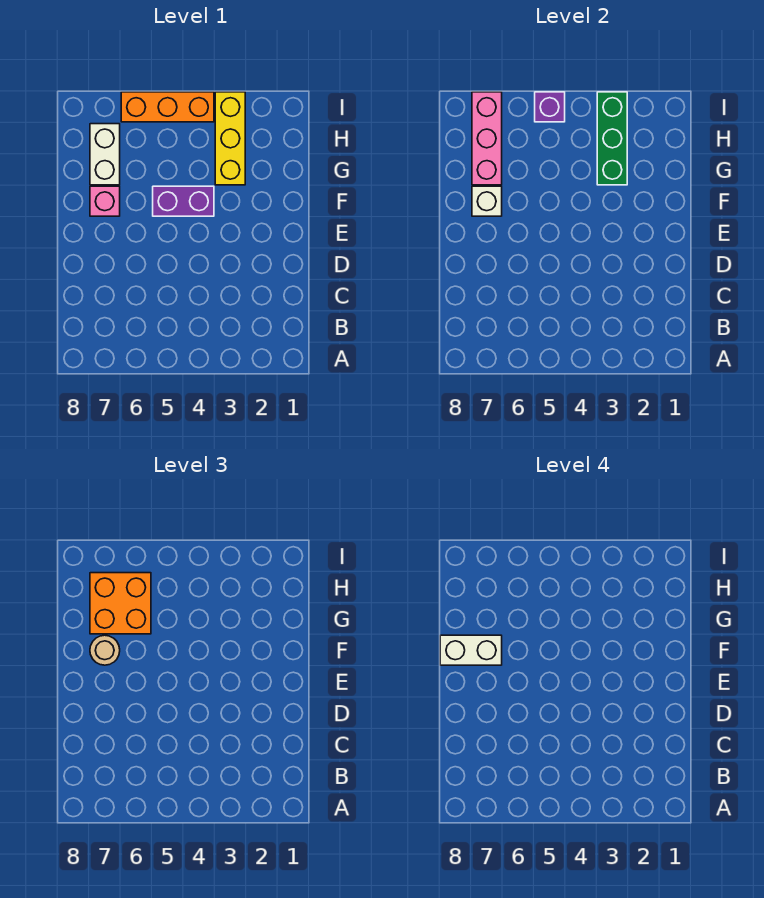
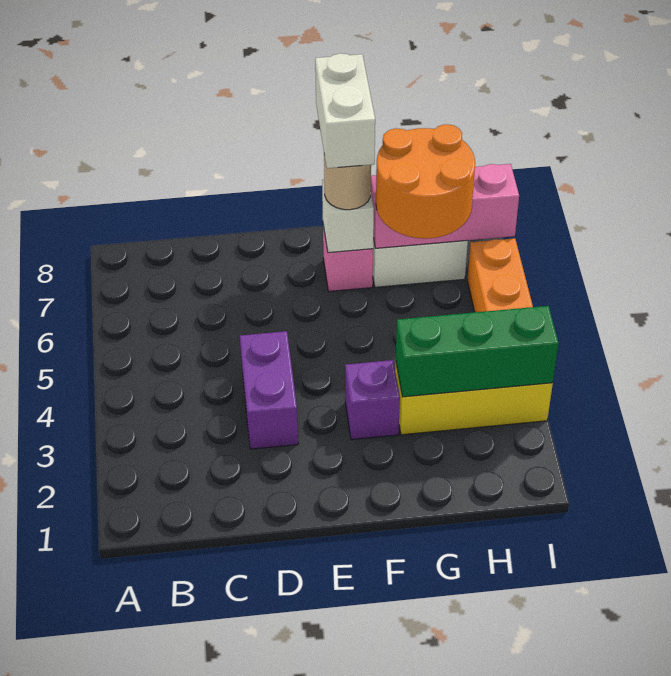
purple brick F4:F5 level 1 -> purple brick D3:D4 level 1
orange brick G6:H7 level 3 -> orange round brick G6:H7 level 3
purple brick I5 level 2 -> purple brick F3 level 1

